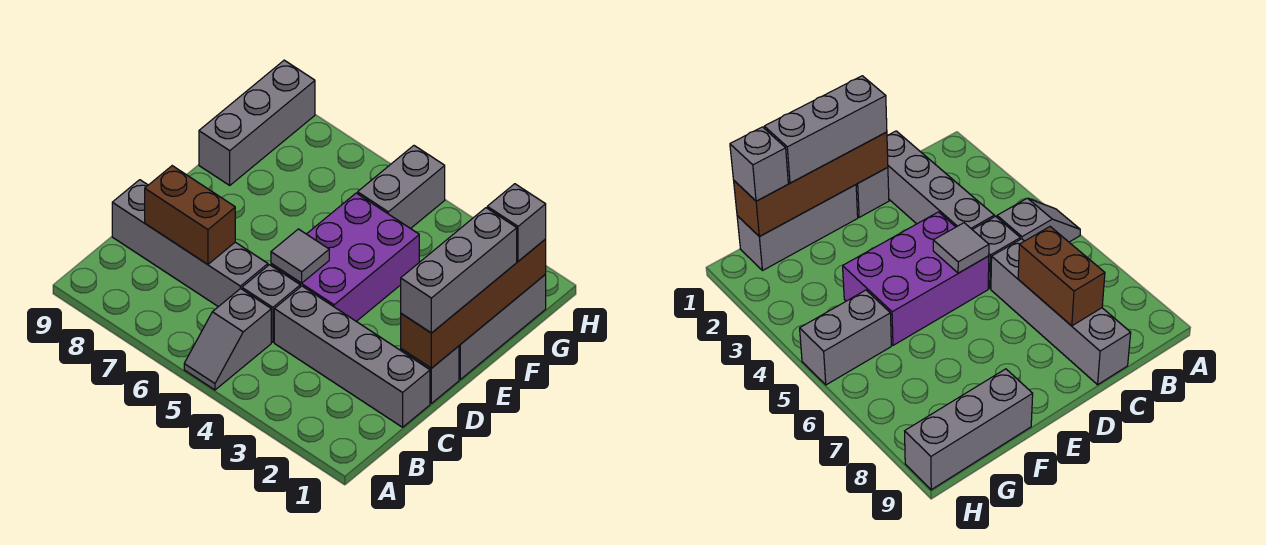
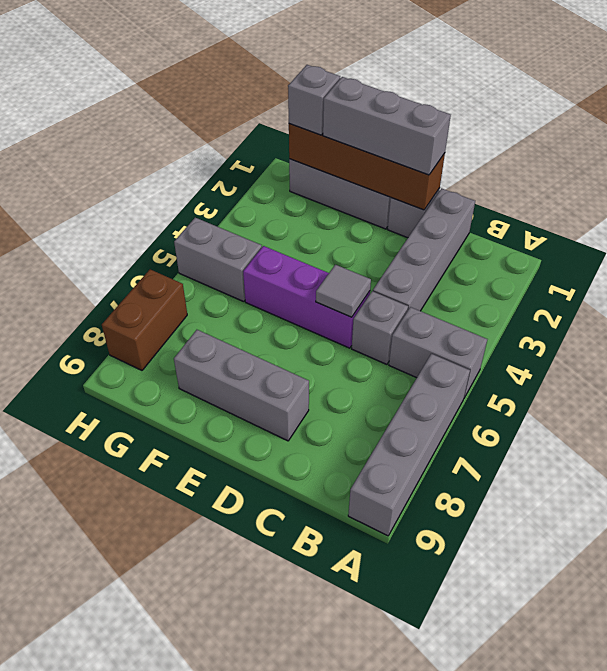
grey slope A5:B5 level 1 top B -> grey brick A5:B5 level 1
grey brick C6:C9 level 1 -> grey brick A6:A9 level 1
brown brick C7:C8 level 2 -> brown brick H7:H8 level 1
purple brick D4:F5 level 1 -> purple brick D5:F5 level 1
grey brick F9:H9 level 1 -> grey brick D8:F8 level 1

